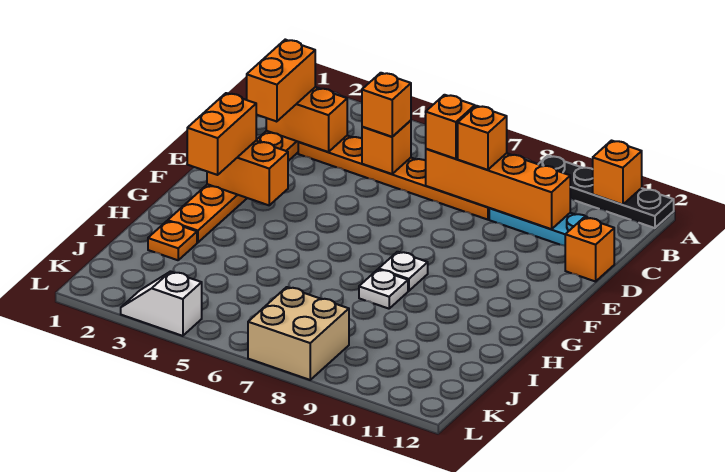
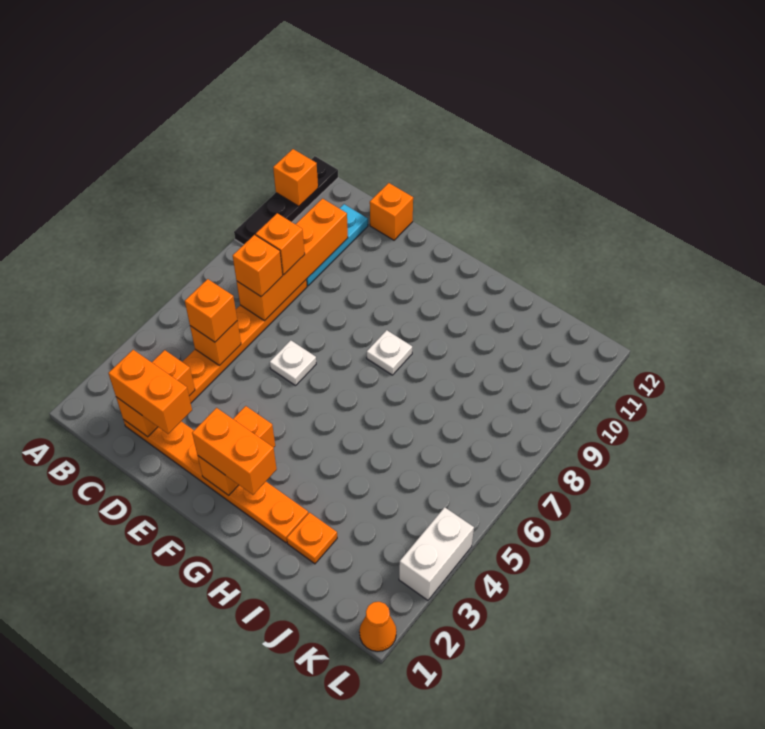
white plate H8 level 1 -> white plate E6 level 1
tan brick K7:L8 level 1 -> none
none -> orange cone L1 level 1
white slope L3:L4 level 1 top 4 -> white brick L3:L4 level 1

